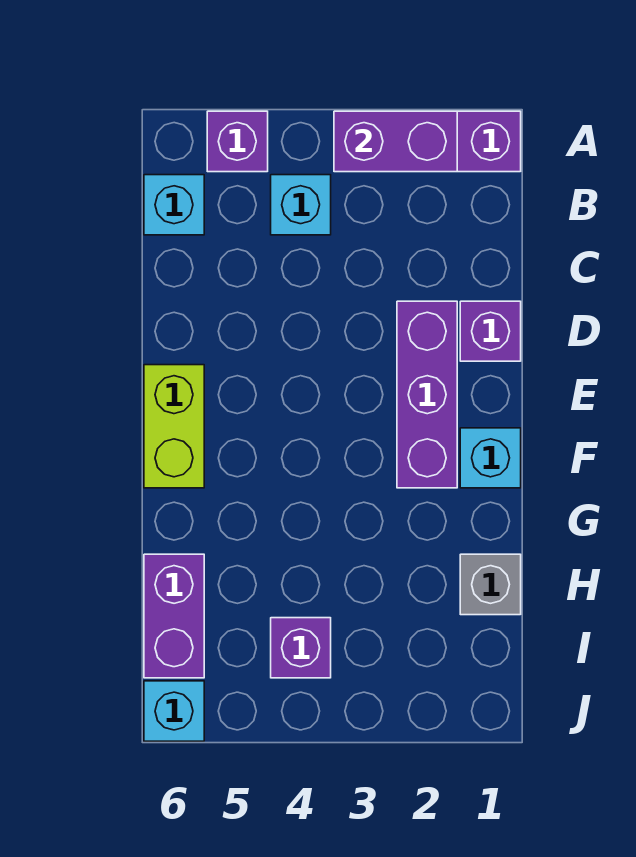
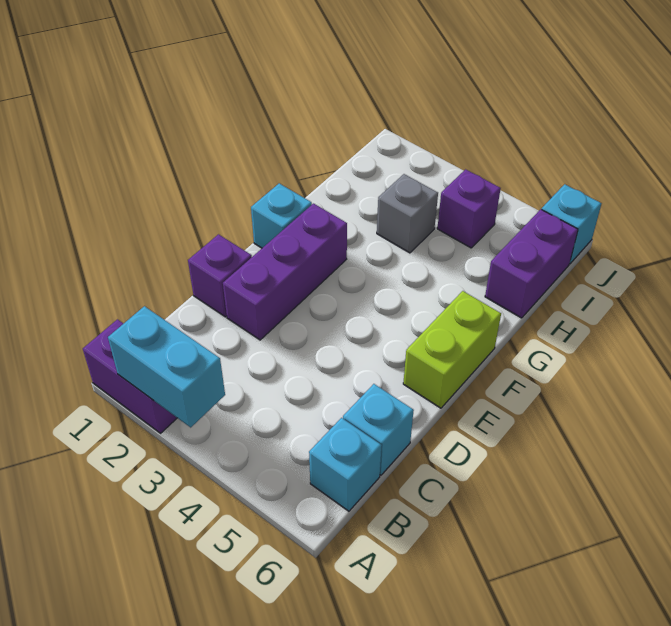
purple brick A2:A3 level 2 -> cyan brick A2:A3 level 2
purple brick A5 level 1 -> none
cyan brick B4 level 1 -> cyan brick C6 level 1
grey brick H1 level 1 -> grey brick H3 level 1

